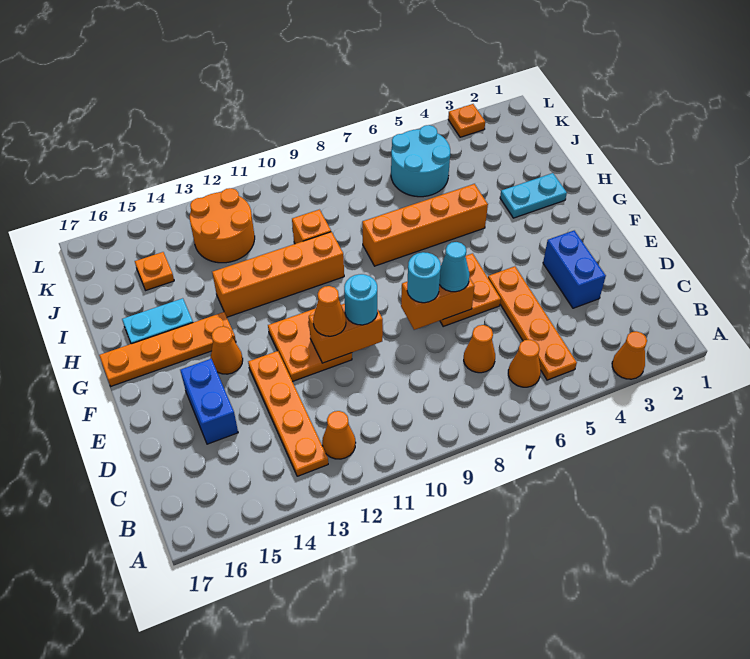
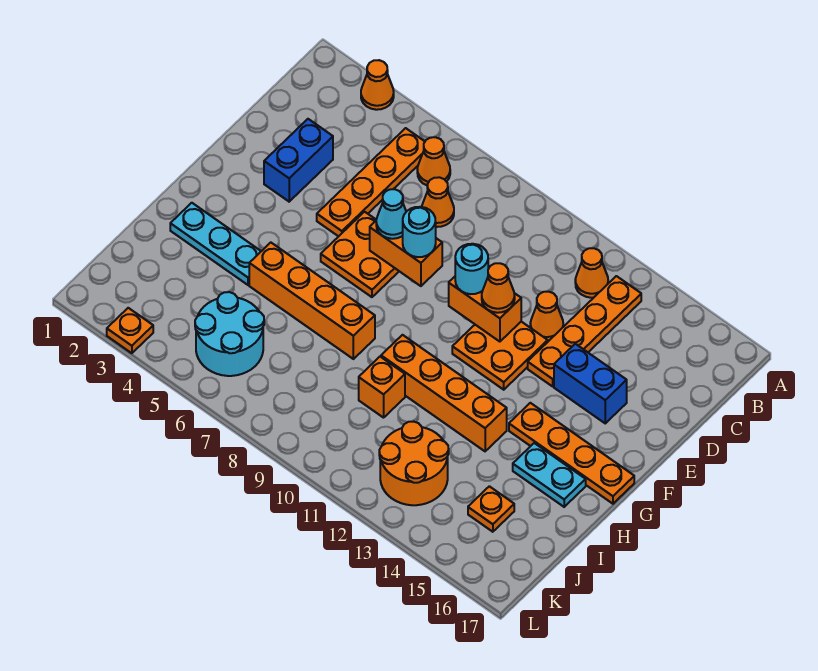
blue brick D15:E15 level 1 -> blue brick E14:E15 level 1
orange cone F14 level 1 -> orange cone D12 level 1
cyan plate H2:H3 level 1 -> cyan plate H2:H4 level 1

